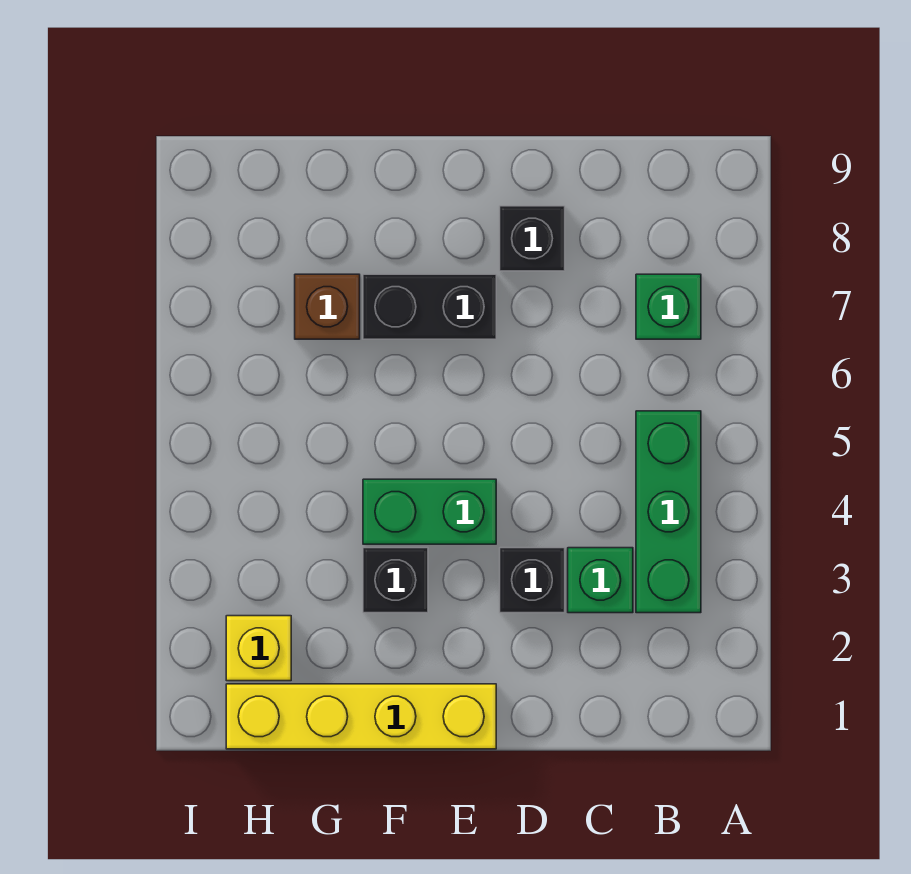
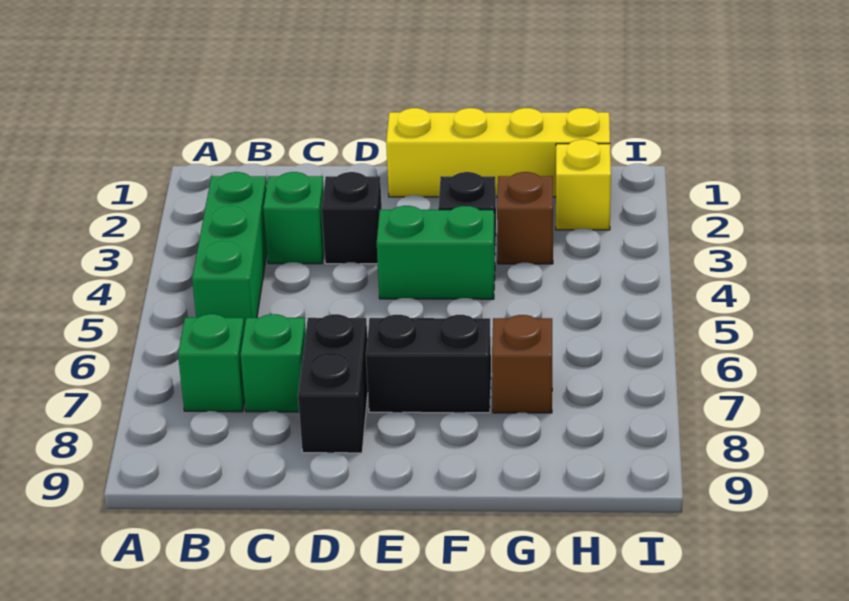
none -> green brick C7 level 1
black brick D8 level 1 -> black brick D7:D8 level 1
none -> brown brick G3 level 1

